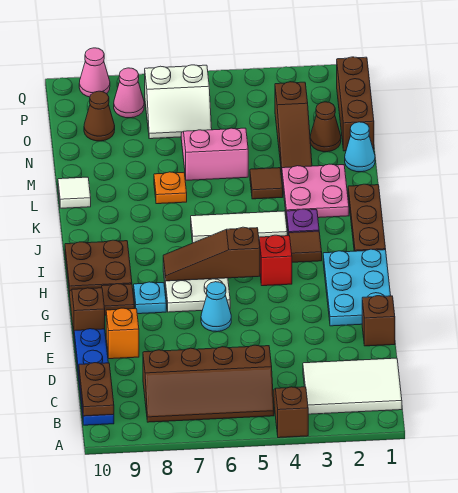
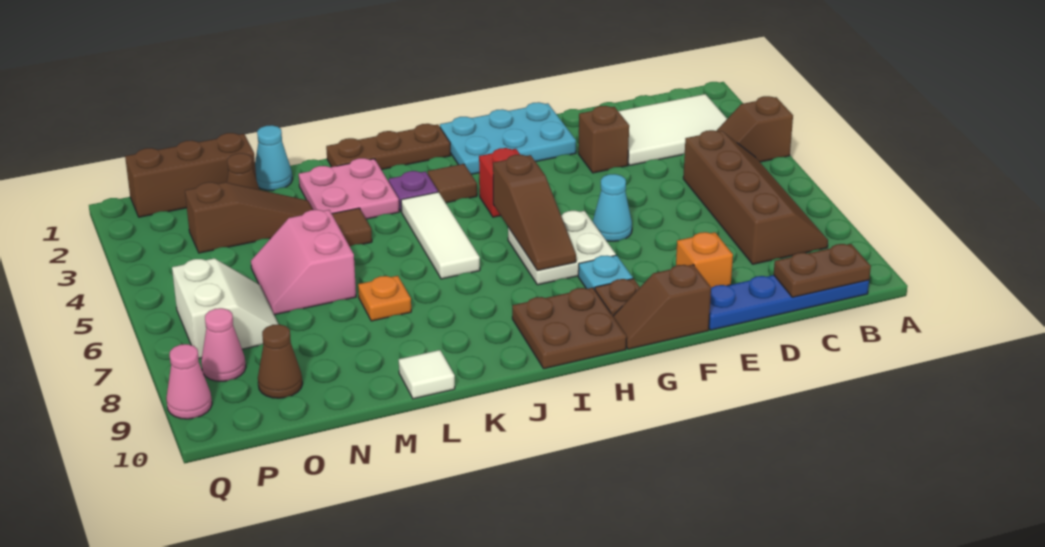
white tile B1:C3 level 1 -> white tile B2:D3 level 1
brown brick E1 level 1 -> brown brick E3 level 1

